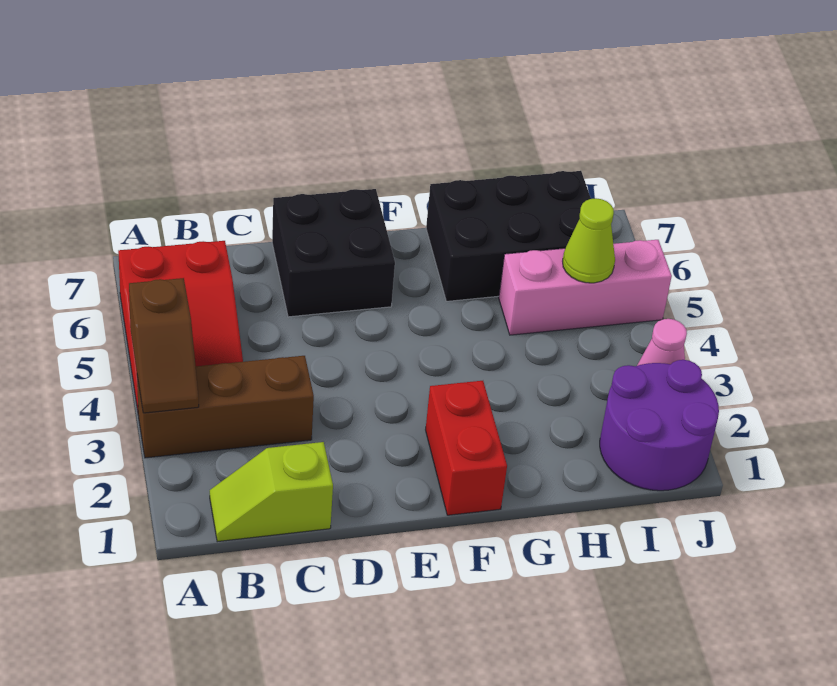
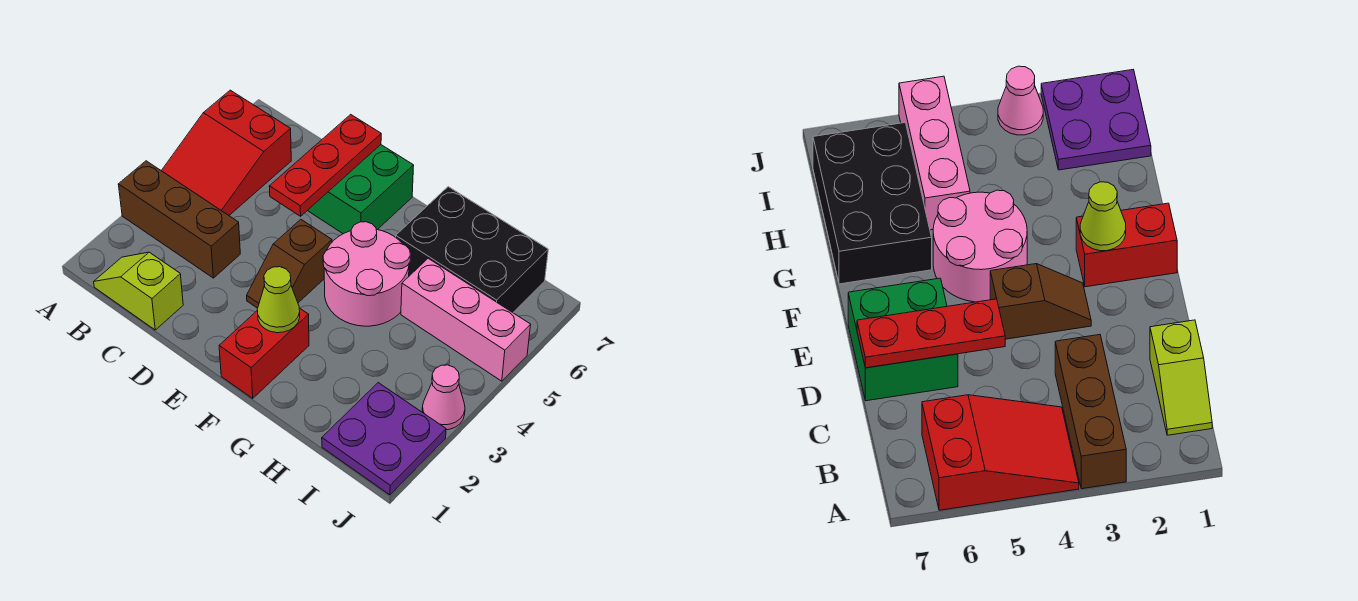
brown slope A3:A4 level 2 top 4 -> brown slope E3:E4 level 1 top 4
none -> red plate D5:D7 level 2
black brick D6:E7 level 1 -> green brick D6:E7 level 1
none -> pink round brick F4:G5 level 1
purple round brick I1:J2 level 1 -> purple plate I1:J2 level 1
lime cone I5 level 2 -> lime cone F2 level 2

